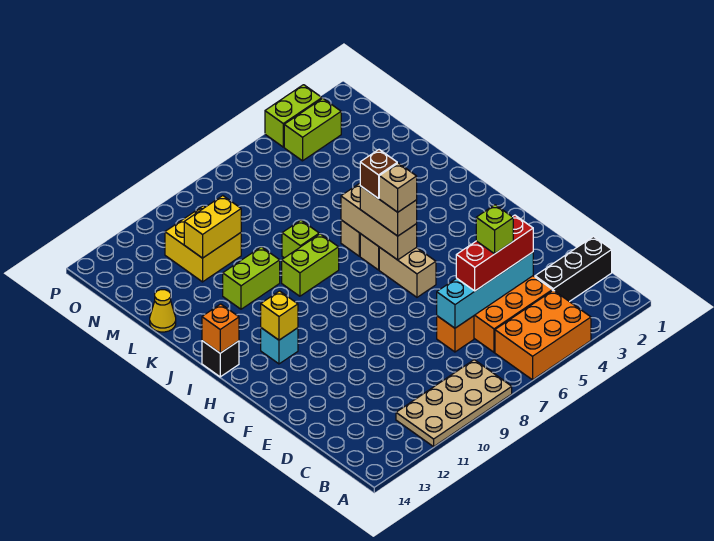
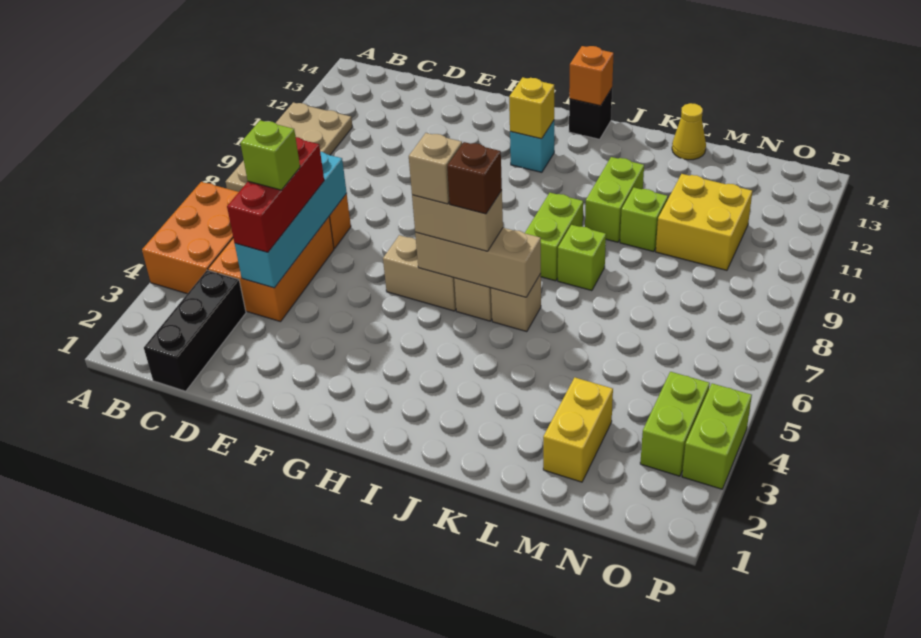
none -> lime brick L10 level 1
yellow brick M10:M11 level 2 -> yellow brick M2:M3 level 1

